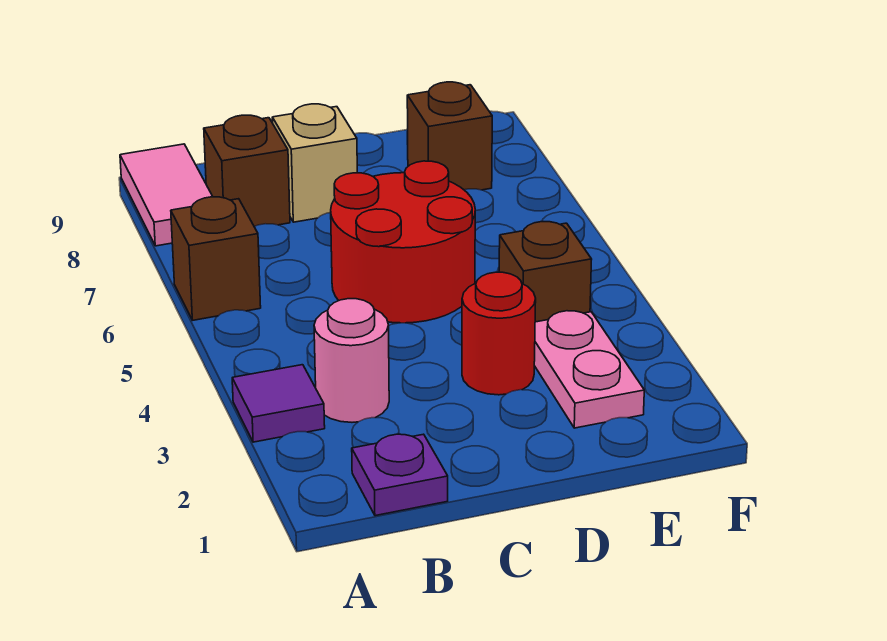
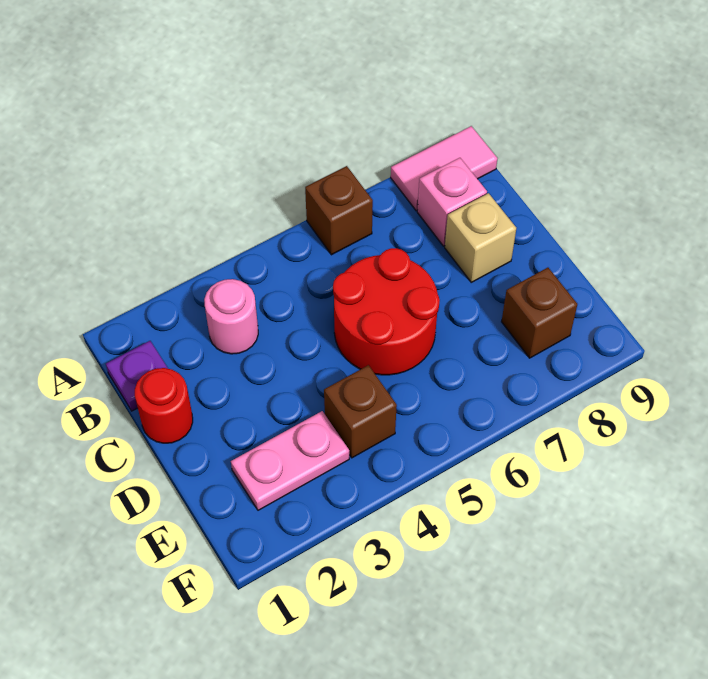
purple tile A3 level 1 -> none
brown brick B8 level 1 -> pink brick B8 level 1
red round brick D3 level 1 -> red round brick C1 level 1

